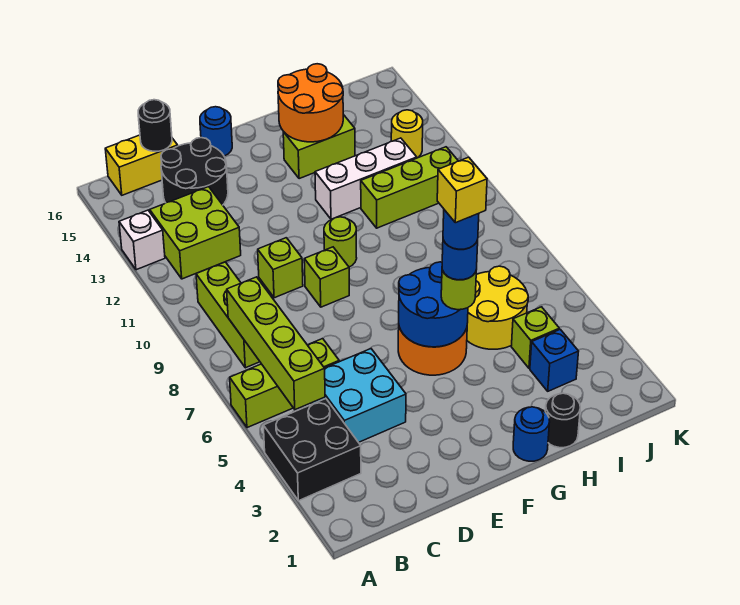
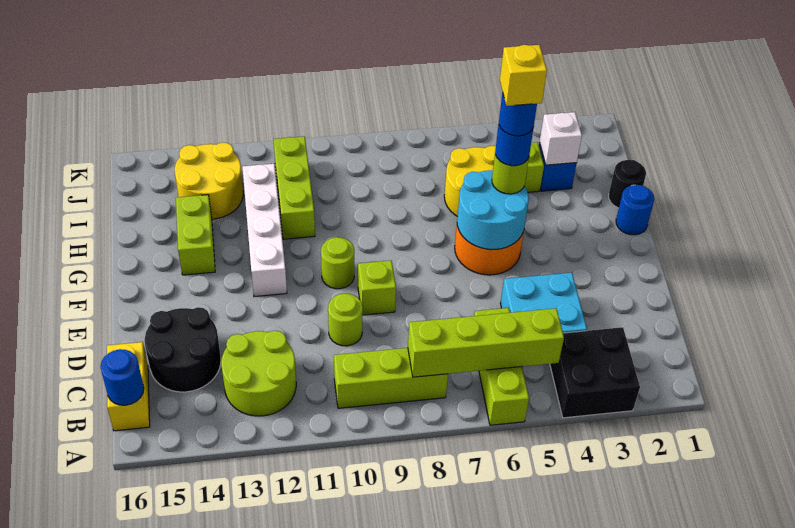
white brick A13 level 1 -> white brick I3 level 2
lime brick B12:C13 level 1 -> lime round brick B12:C13 level 1
black round brick C16 level 2 -> none
lime brick D10 level 1 -> lime round brick D10 level 1
blue round brick E16 level 1 -> blue round brick B16 level 2
blue round brick F5:G6 level 2 -> cyan round brick F5:G6 level 2
white brick G12:I12 level 1 -> white brick F12:I12 level 1
orange round brick G14:H15 level 2 -> none
yellow round brick J13 level 1 -> yellow round brick I13:J14 level 1

